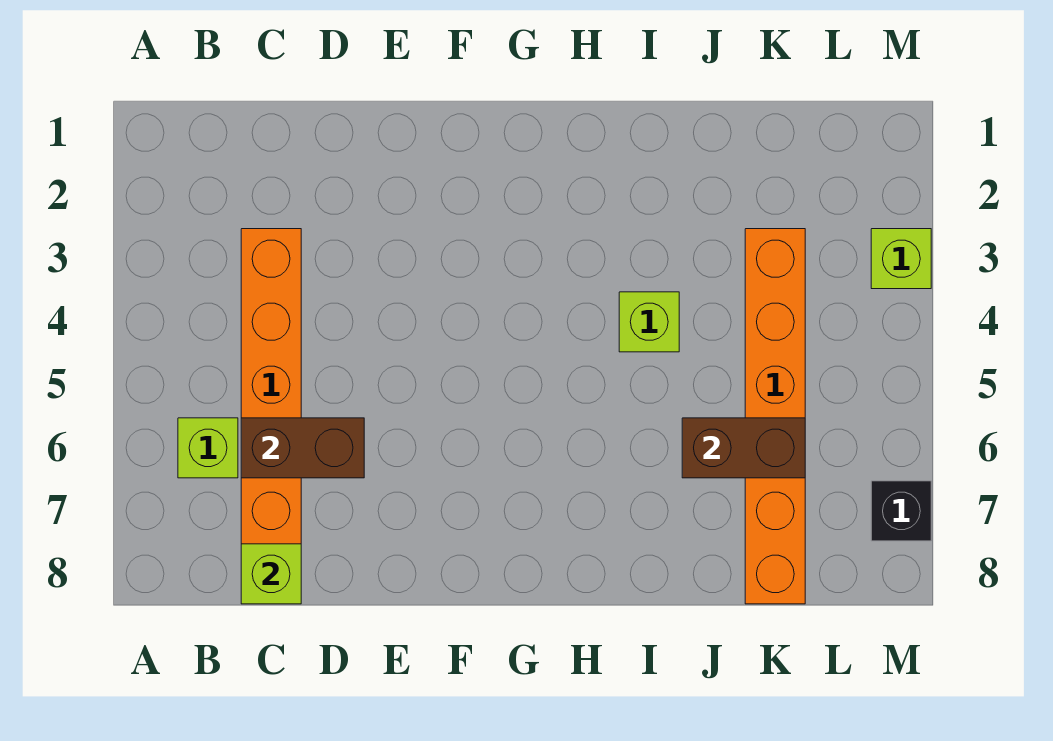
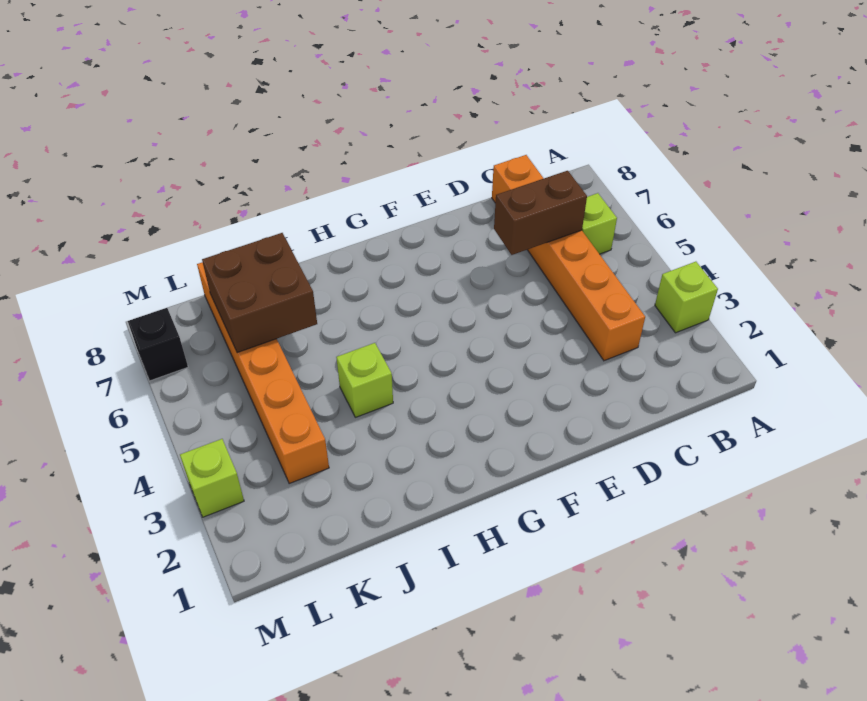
lime brick C8 level 2 -> lime brick A3 level 1
brown brick J6:K6 level 2 -> brown brick J6:K7 level 2

